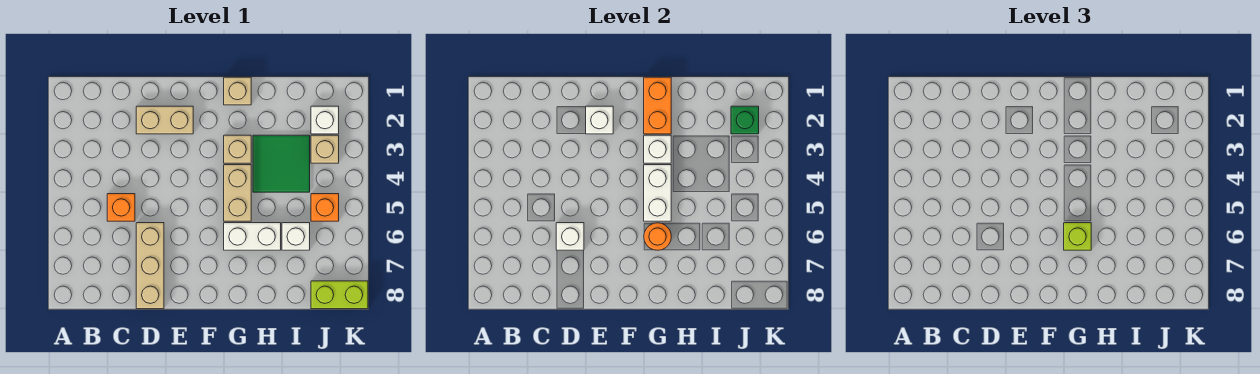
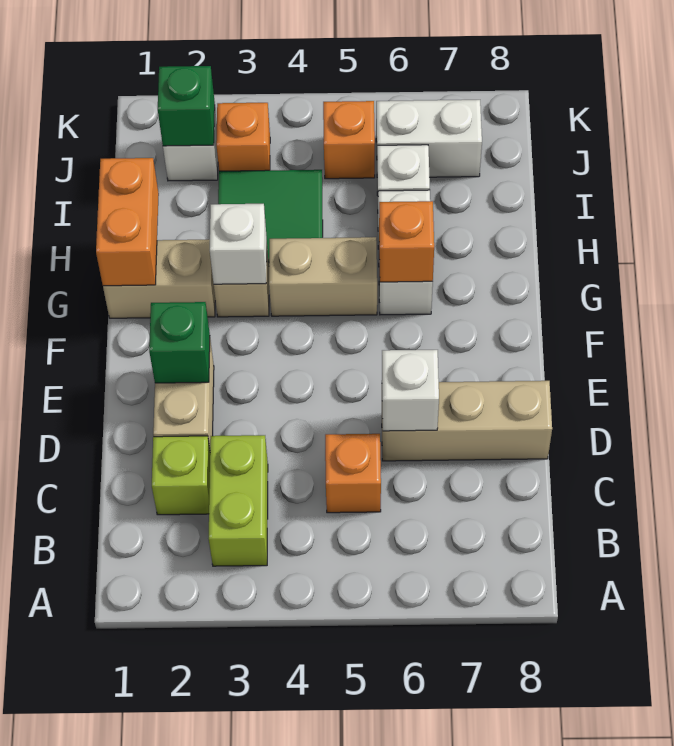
white brick E2 level 2 -> green brick E2 level 2
tan brick G1 level 1 -> tan brick G1:G2 level 1
orange brick G1:G2 level 2 -> orange brick G1:H1 level 2
white brick G4:G5 level 2 -> white brick J6:J7 level 1
orange round brick G6 level 2 -> orange brick G6 level 2
lime brick G6 level 3 -> lime brick C2 level 1
tan brick J3 level 1 -> orange brick J3 level 1
lime brick J8:K8 level 1 -> lime brick B3:C3 level 1

